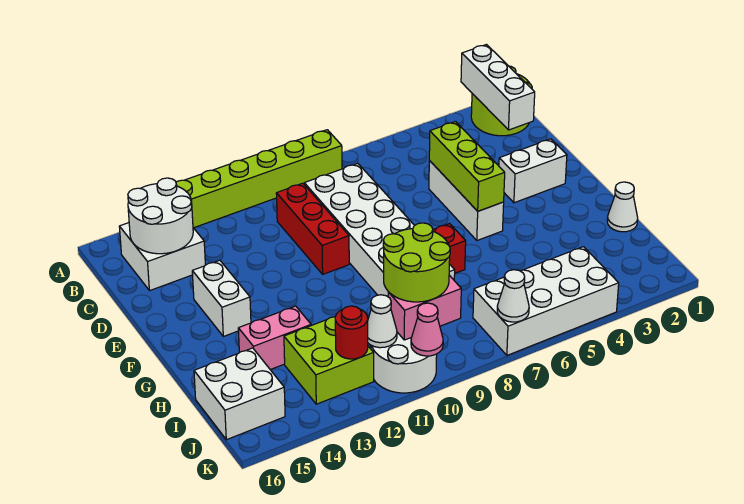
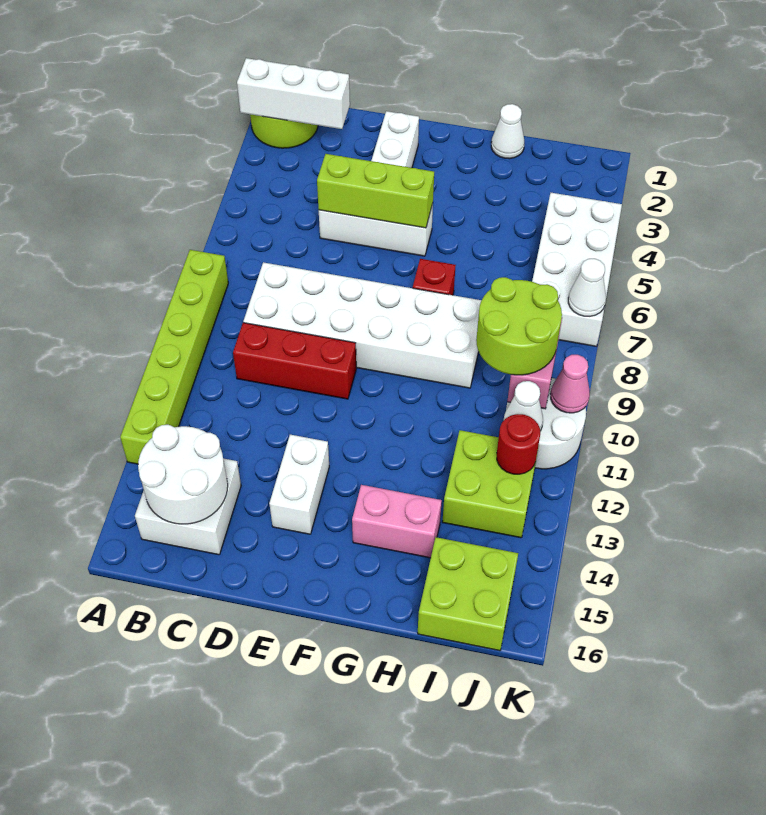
white brick E14:F14 level 1 -> white brick E13:E14 level 1
pink brick H13:H14 level 1 -> pink brick G14:H14 level 1
white brick I15:J16 level 1 -> lime brick I15:J16 level 1

